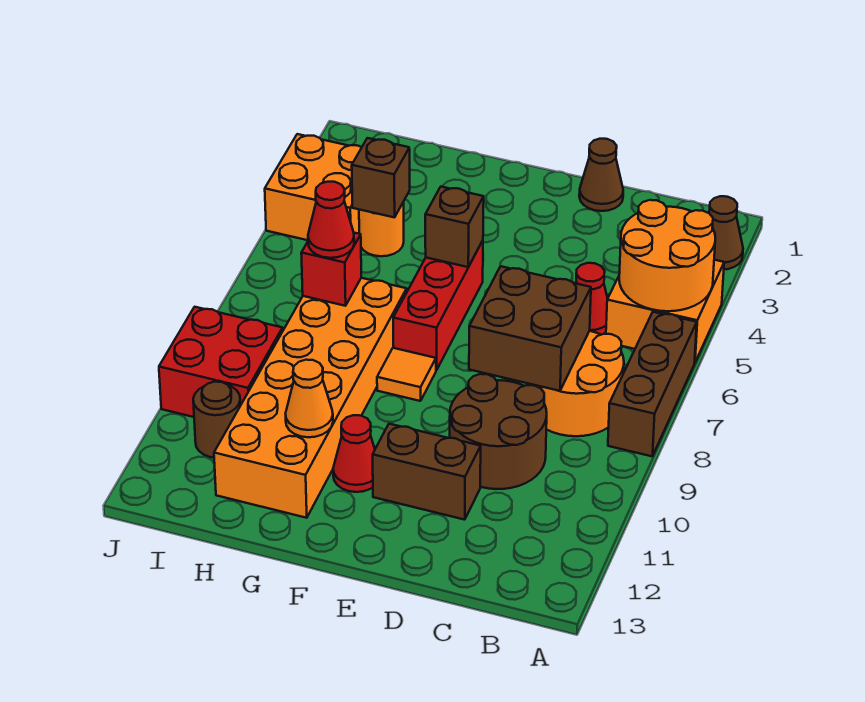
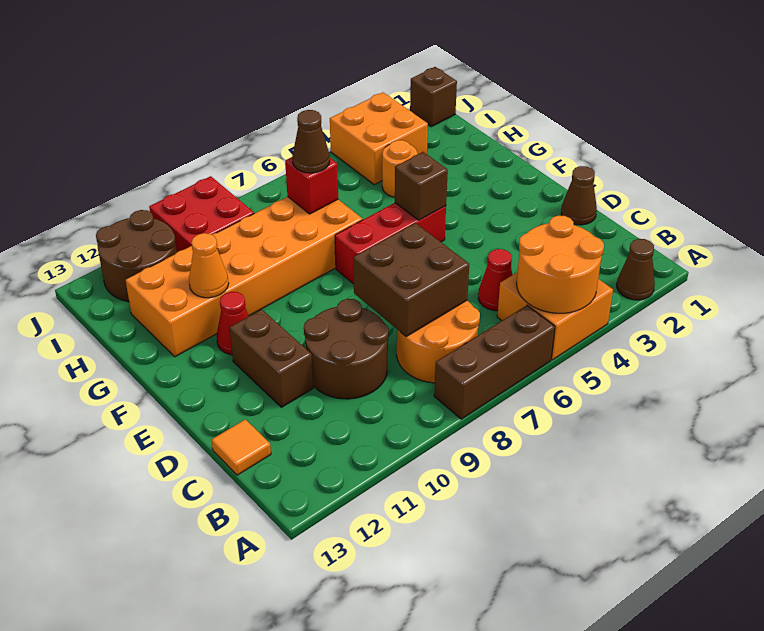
orange tile F8 level 1 -> orange tile C13 level 1
brown brick H4 level 2 -> brown brick J1 level 1
red cone H7 level 3 -> brown cone H7 level 3
brown round brick I11 level 1 -> brown round brick I11:J12 level 1

